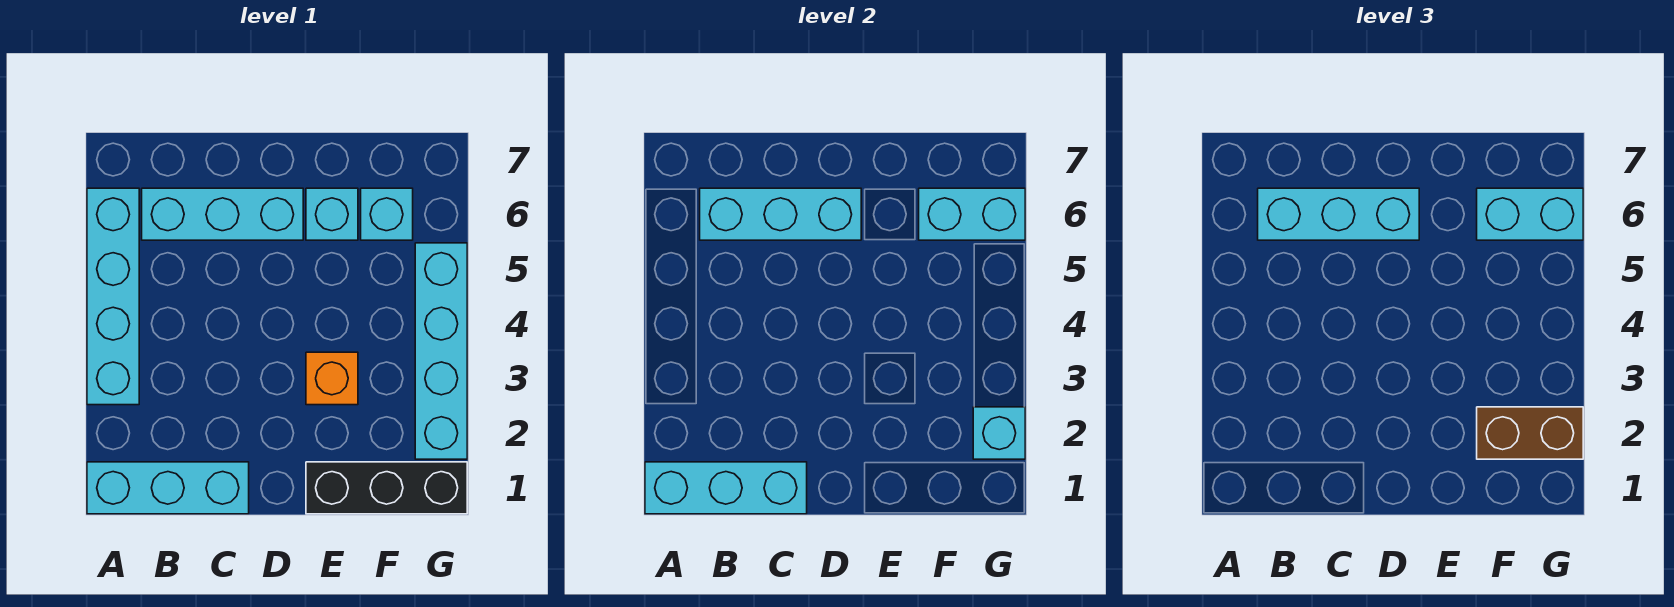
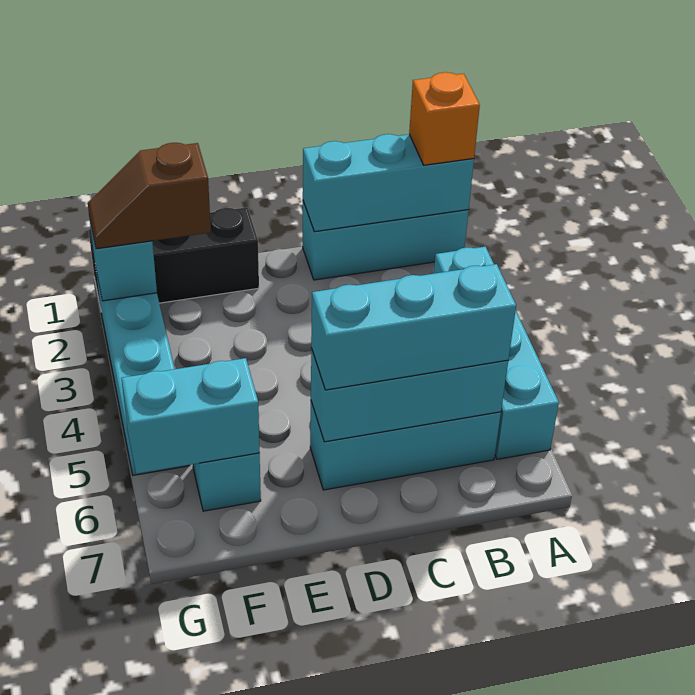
orange brick E3 level 1 -> orange brick A1 level 3
cyan brick E6 level 1 -> none
brown brick F2:G2 level 3 -> brown slope F2:G2 level 3 top F
cyan brick F6:G6 level 3 -> none

